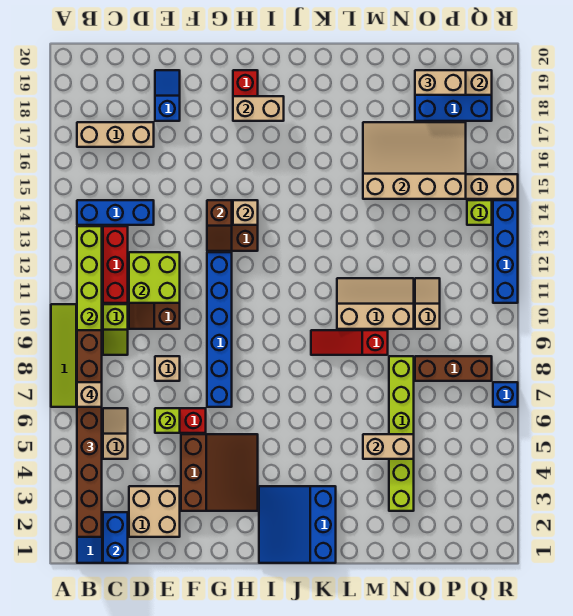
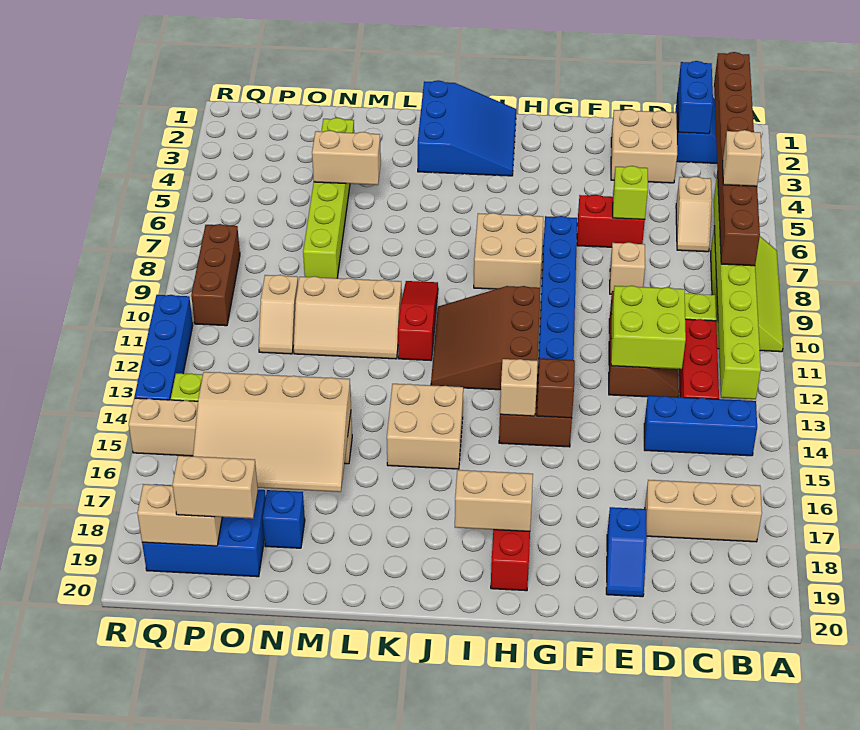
brown slope F3:H5 level 1 top F -> brown slope H10:J12 level 1 top H
none -> tan brick H7:I8 level 1
none -> tan brick J14:K15 level 1
red slope K9:M9 level 1 top M -> red slope K9:K11 level 1 top 11
brown brick O8:Q8 level 1 -> brown brick Q8:Q10 level 1
blue brick R7 level 1 -> blue brick N18 level 1

